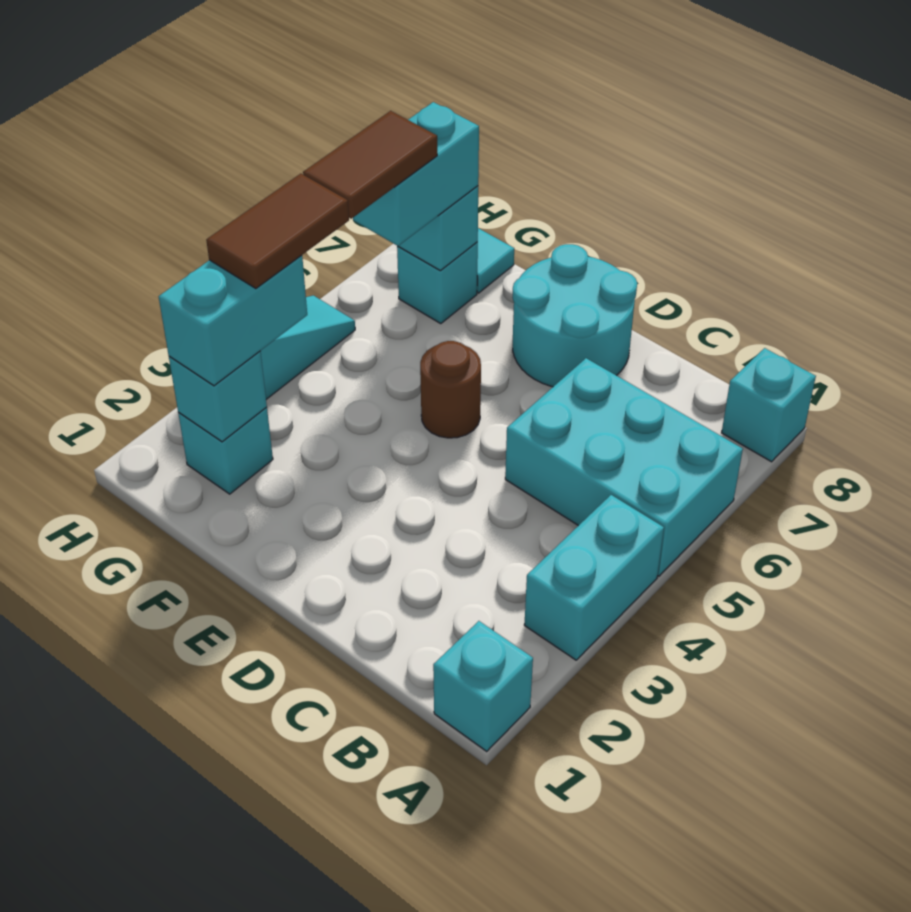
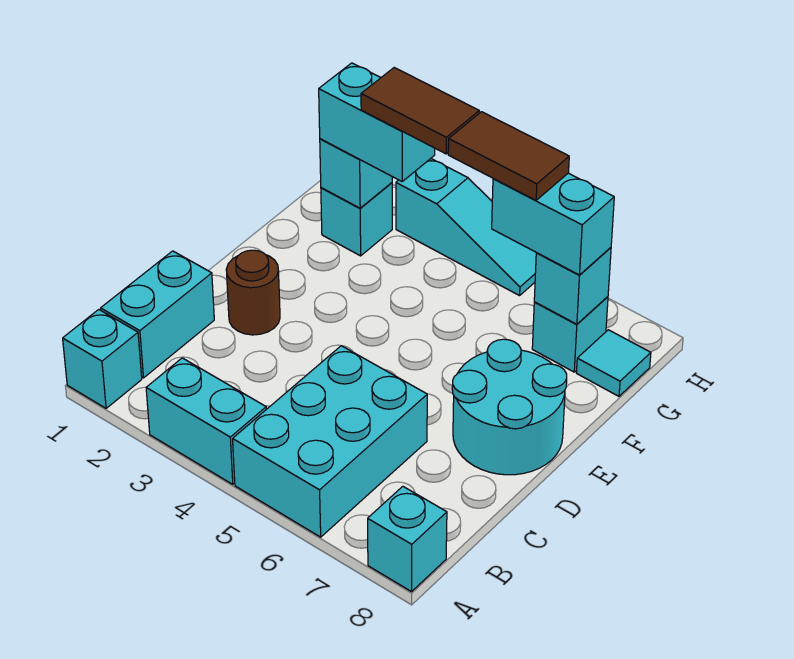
none -> cyan brick B1:C1 level 1
brown round brick E5 level 1 -> brown round brick D2 level 1

